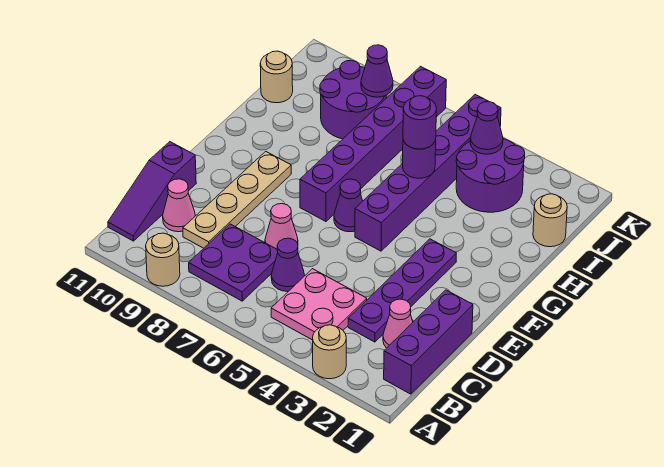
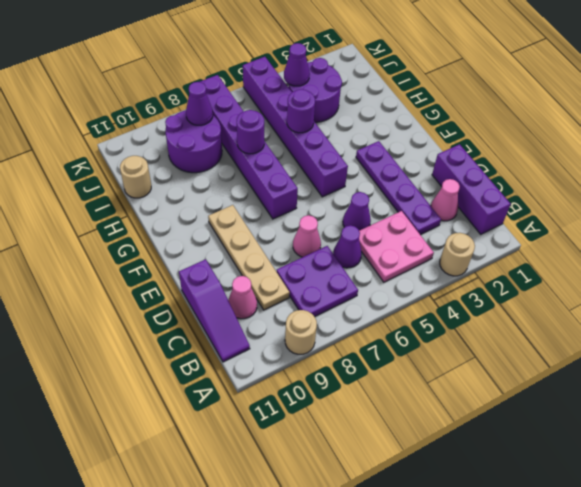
purple cone F6 level 1 -> purple cone D5 level 1
purple round brick H5 level 3 -> purple round brick H7 level 2
tan round brick I1 level 1 -> none

